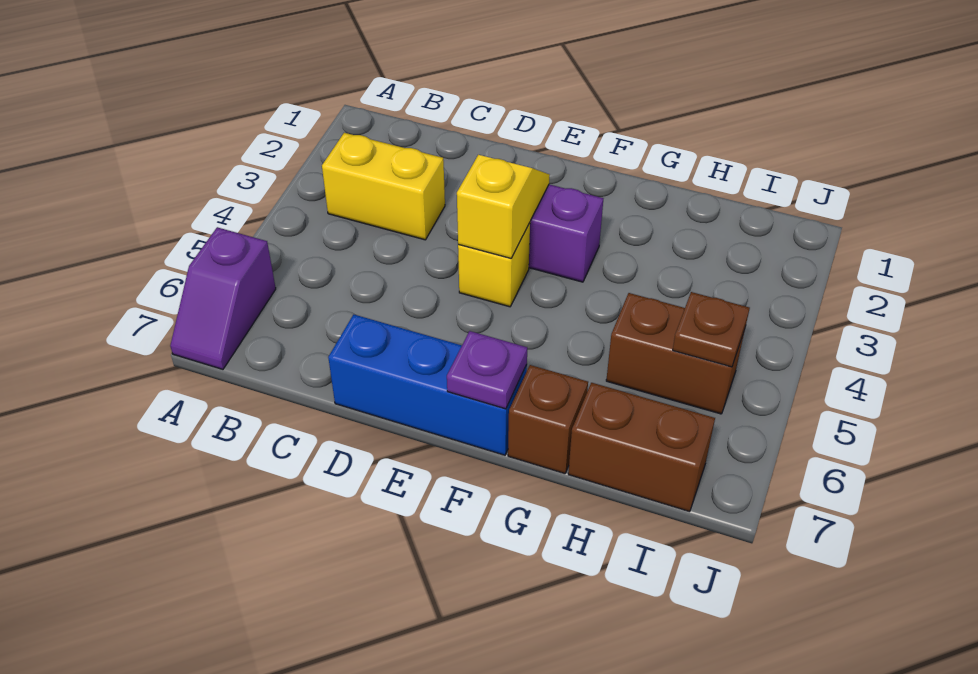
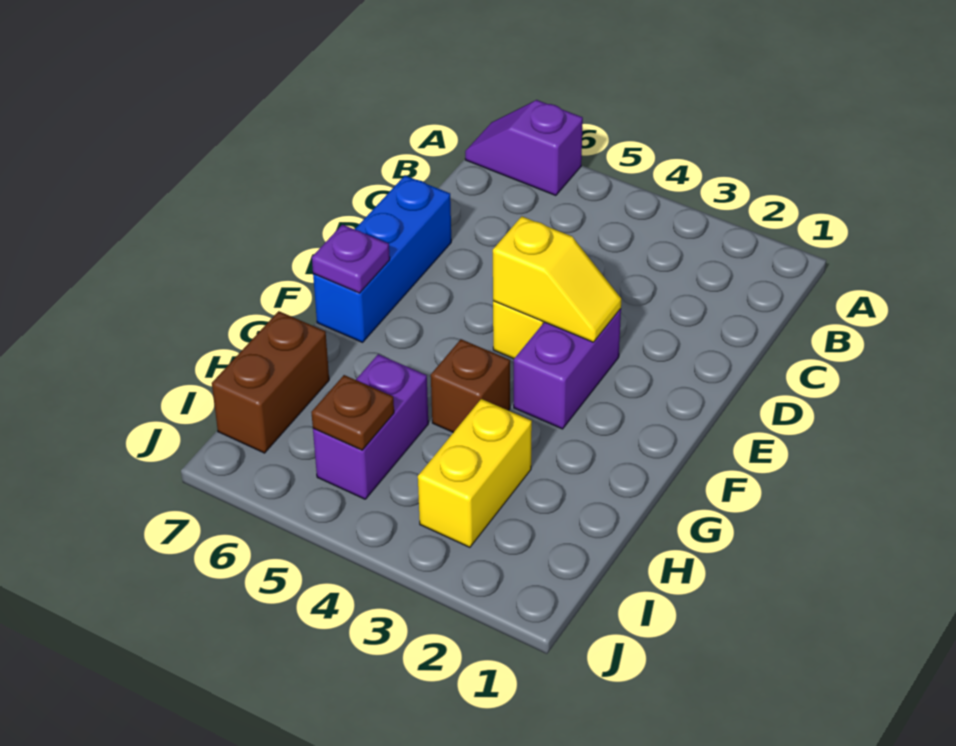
yellow brick B3:C3 level 1 -> yellow brick H3:I3 level 1
brown brick G7 level 1 -> brown brick G4 level 1
brown brick H5:I5 level 1 -> purple brick H5:I5 level 1

